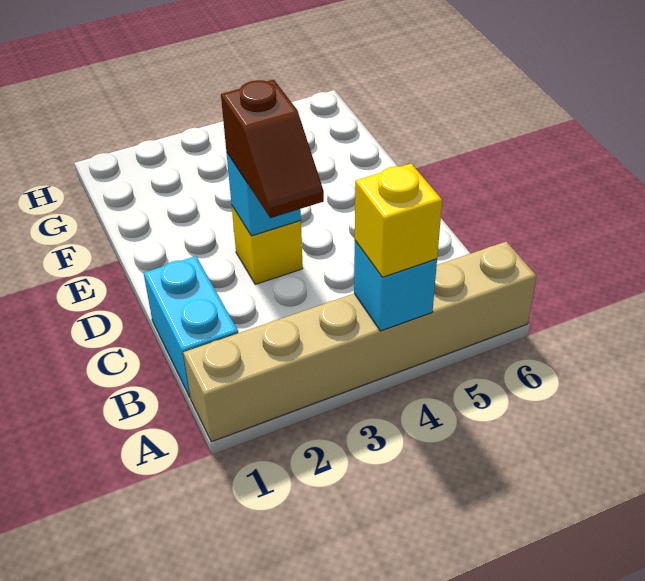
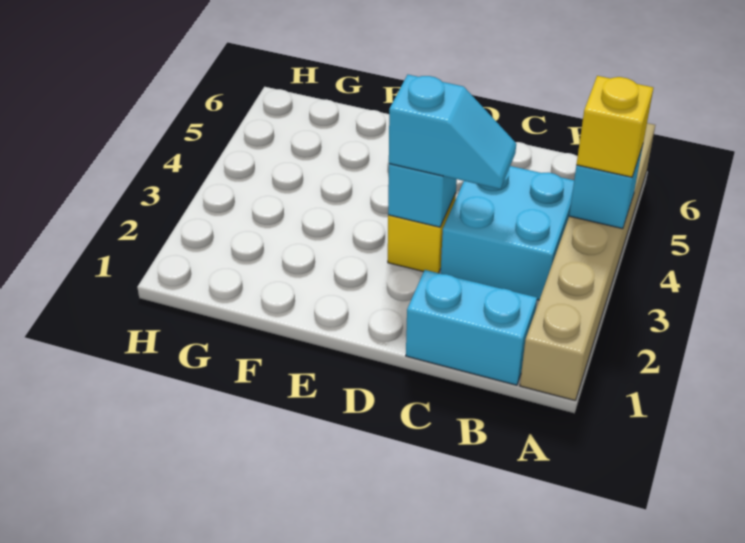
none -> cyan brick B3:C4 level 1
brown slope C3:D3 level 3 top D -> cyan slope C3:D3 level 3 top D

